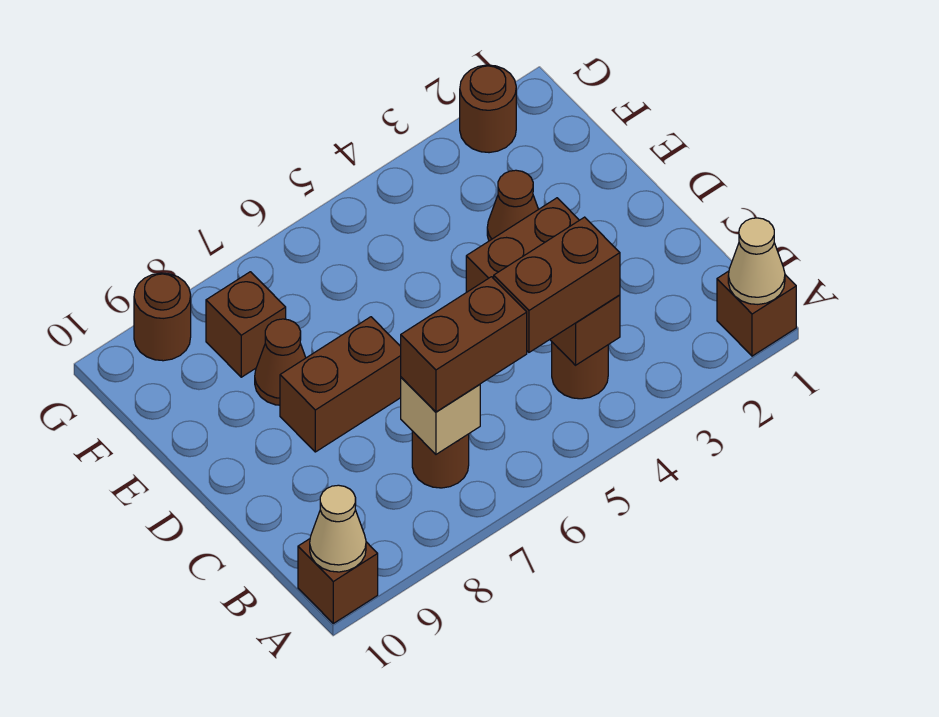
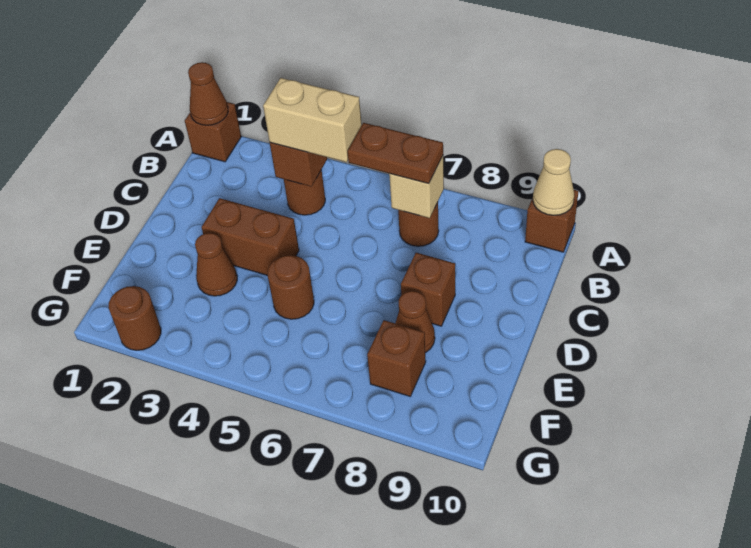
tan cone A1 level 2 -> brown cone A1 level 2
brown brick B4:B5 level 3 -> tan brick B4:B5 level 3
brown brick B6:B7 level 3 -> brown plate B6:B7 level 3
brown brick D7:D8 level 1 -> brown brick D8 level 1
brown round brick G9 level 1 -> brown round brick E5 level 1

